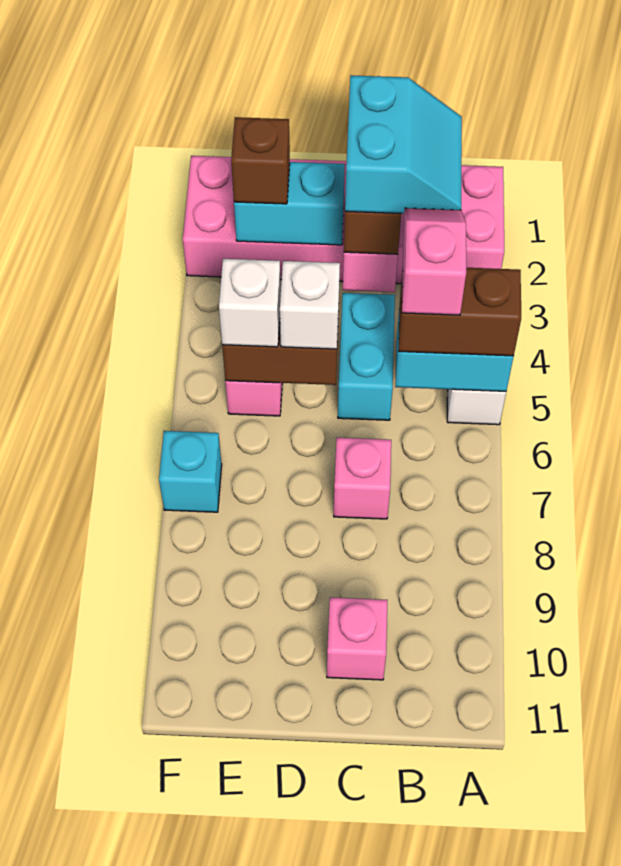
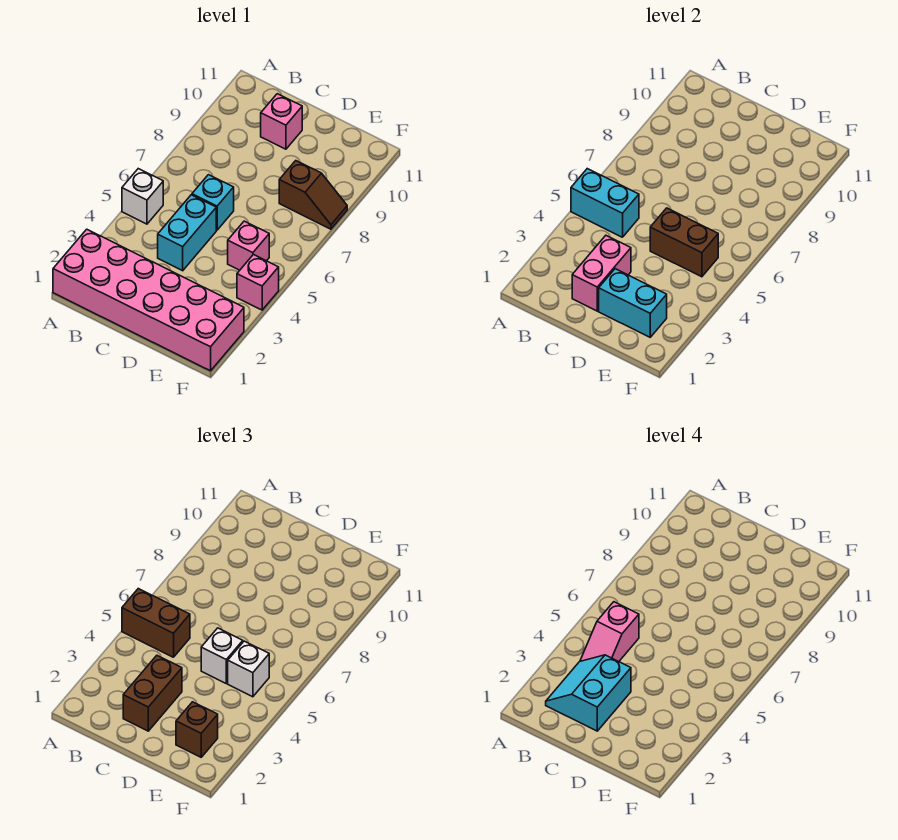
pink brick C7 level 1 -> pink brick F4 level 1
none -> brown slope E8:F8 level 1 top E
cyan brick F7 level 1 -> cyan brick C6 level 1

